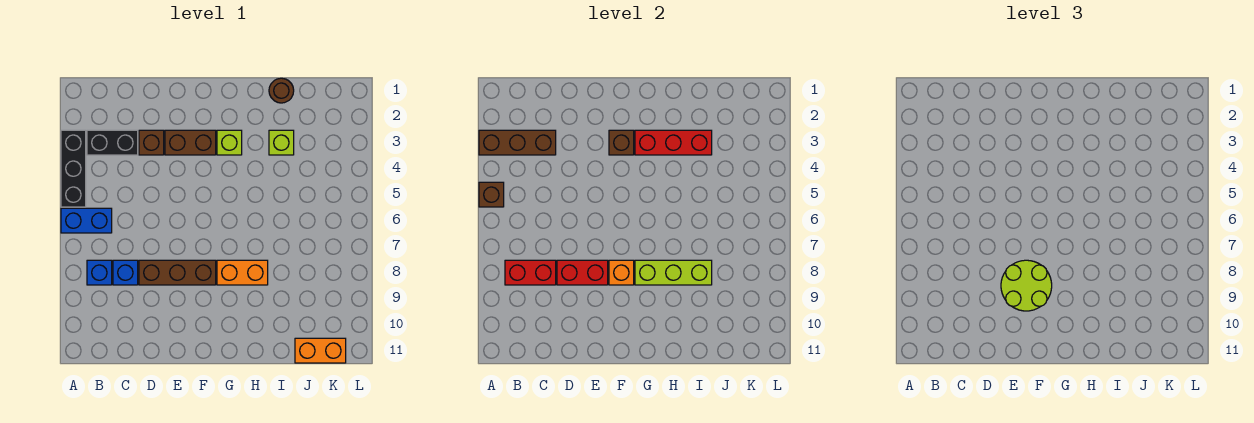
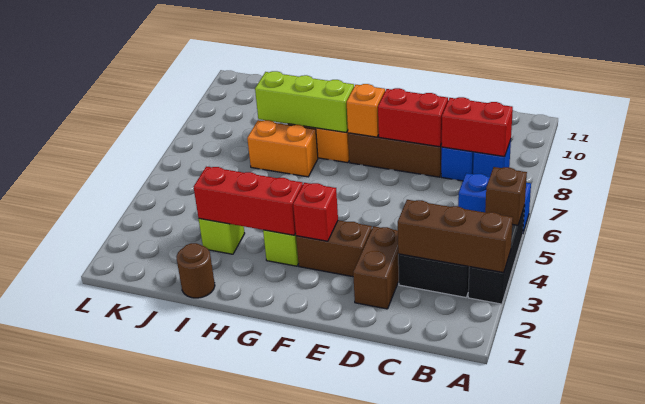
brown brick D3 level 1 -> brown brick D2:D3 level 1
lime round brick E8:F9 level 3 -> none
brown brick F3 level 2 -> red brick F3 level 2
orange brick J11:K11 level 1 -> orange brick H7:I7 level 1

